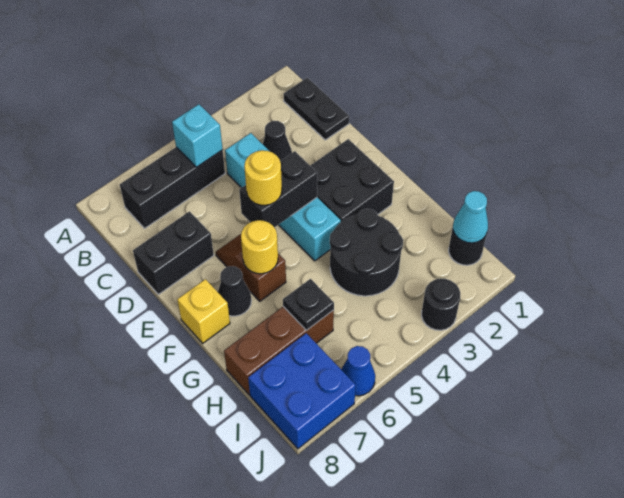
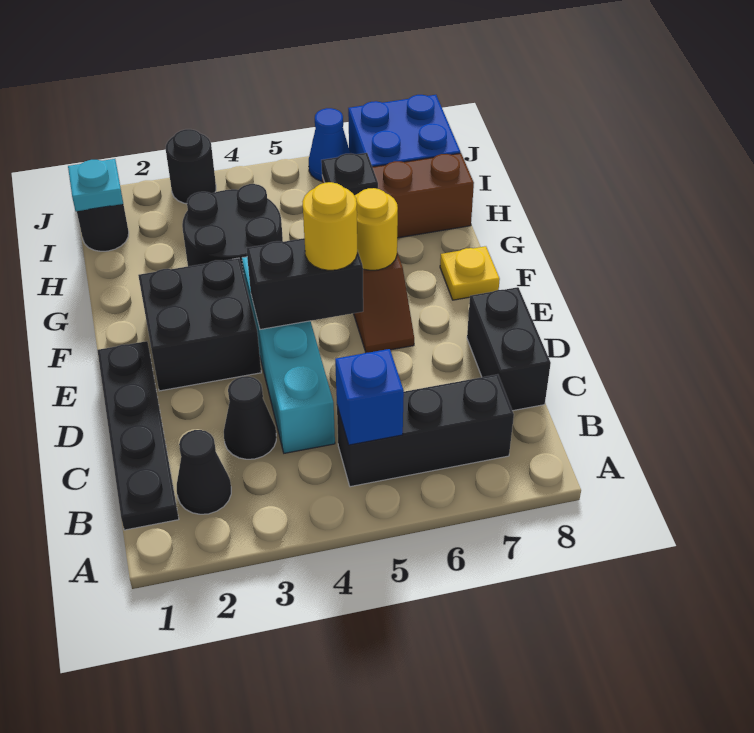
black plate B1:C1 level 1 -> black plate B1:E1 level 1
cyan brick B5 level 2 -> blue brick B5 level 2
black brick D7:D8 level 1 -> black brick C8:D8 level 1
black cone F7 level 1 -> black cone B2 level 1
yellow brick F8 level 1 -> yellow plate F8 level 1
cyan cone I1 level 2 -> cyan plate I1 level 2

